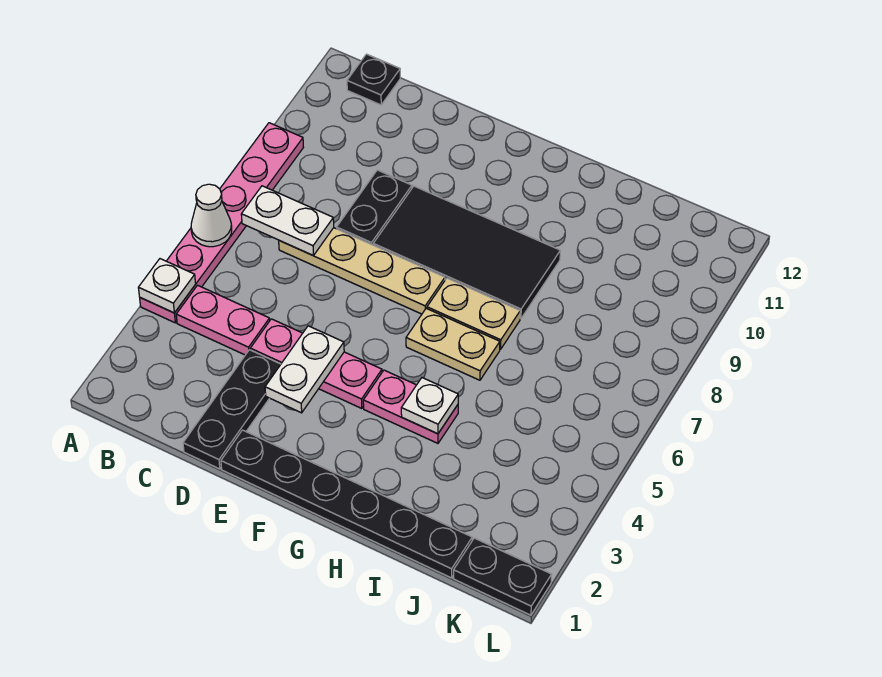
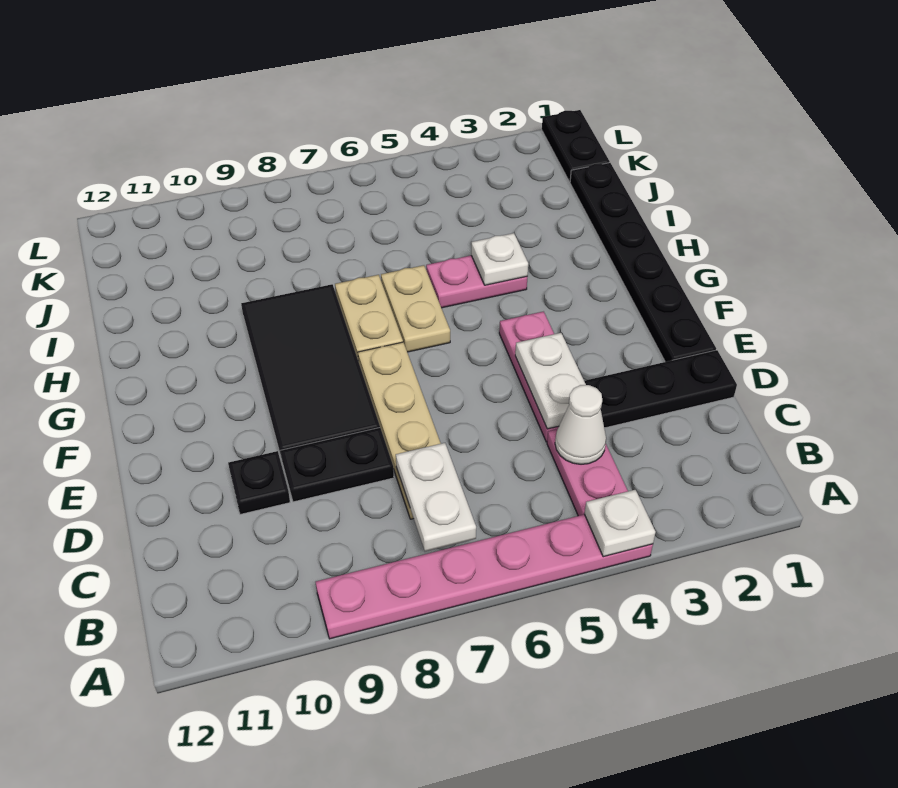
white cone A6 level 2 -> white cone C4 level 2
black plate B12 level 1 -> black plate D10 level 1
white plate E3:E4 level 2 -> white plate D4:E4 level 2
pink plate G4:H4 level 1 -> pink plate H4:H5 level 1

